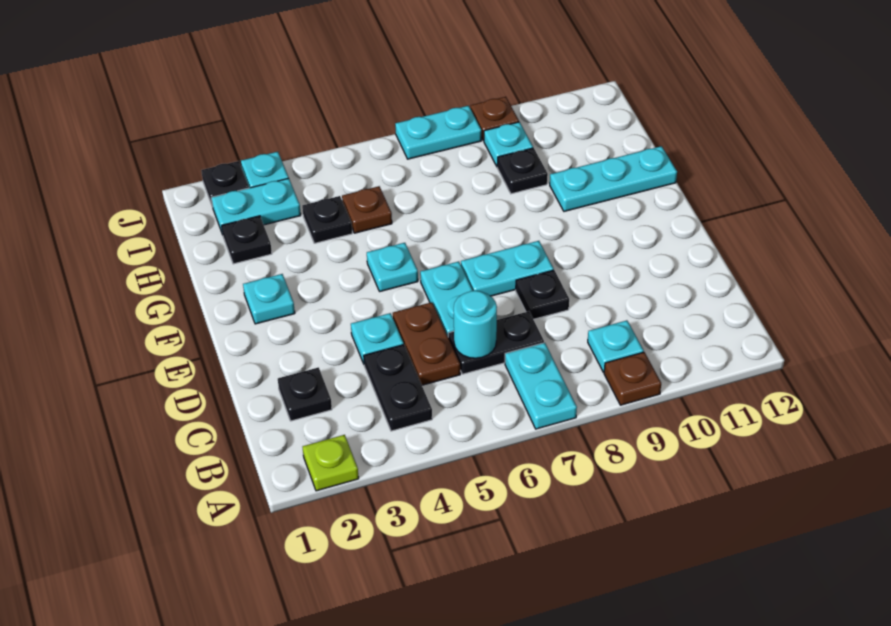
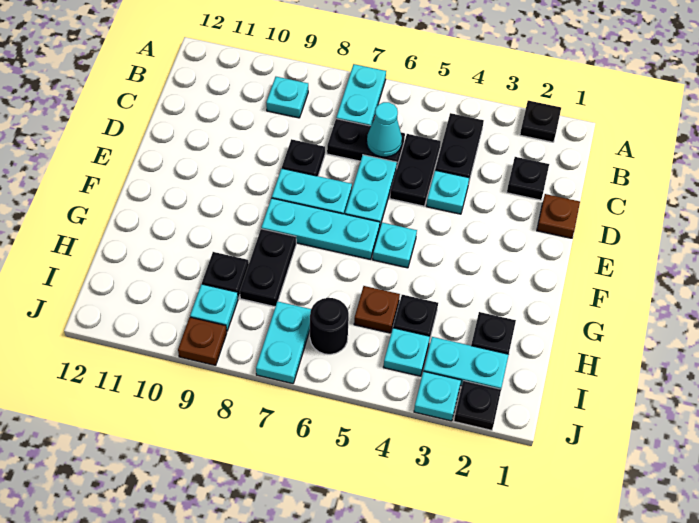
lime plate A2 level 1 -> black plate A2 level 1
brown plate A9 level 1 -> brown plate D1 level 1
brown plate C5:D5 level 1 -> black plate C5:D5 level 1
cyan round brick C6 level 2 -> cyan cone C6 level 2
cyan plate F2 level 1 -> cyan plate I4 level 1
none -> black plate G8:H8 level 1
cyan plate G10:G12 level 1 -> cyan plate F6:F8 level 1
none -> black round brick I6 level 1
cyan plate J7:J8 level 1 -> cyan plate I7:J7 level 1

